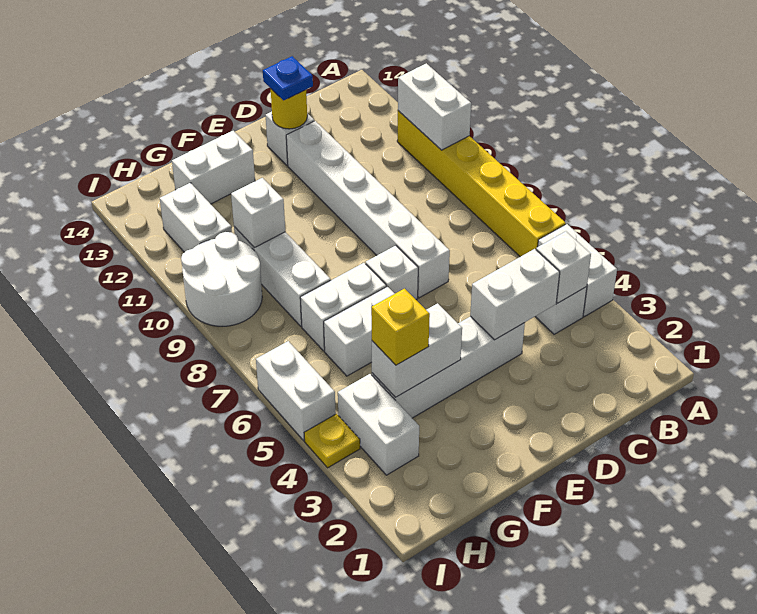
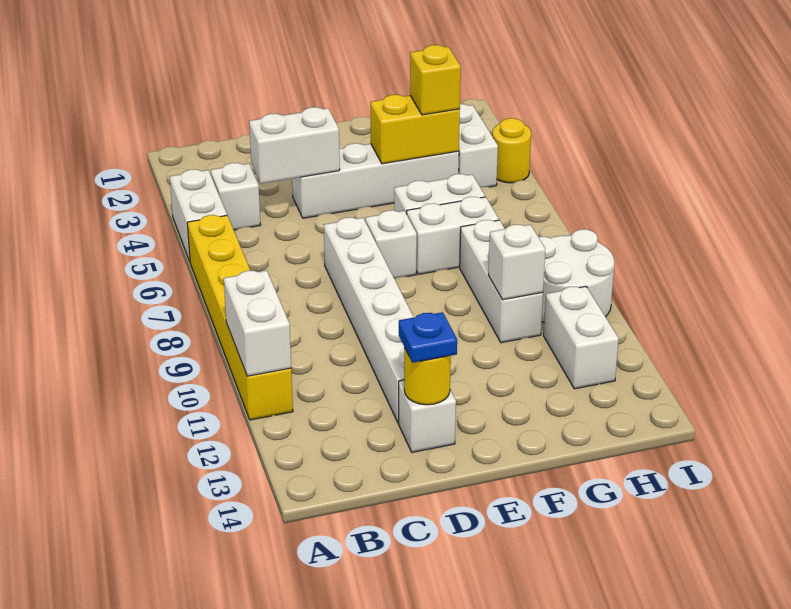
white brick B4 level 2 -> none
white brick F4:G4 level 2 -> yellow brick F4:G4 level 2
white brick F13:G13 level 1 -> none
yellow plate I4 level 1 -> yellow round brick I4 level 1
white brick I5:I6 level 1 -> none

